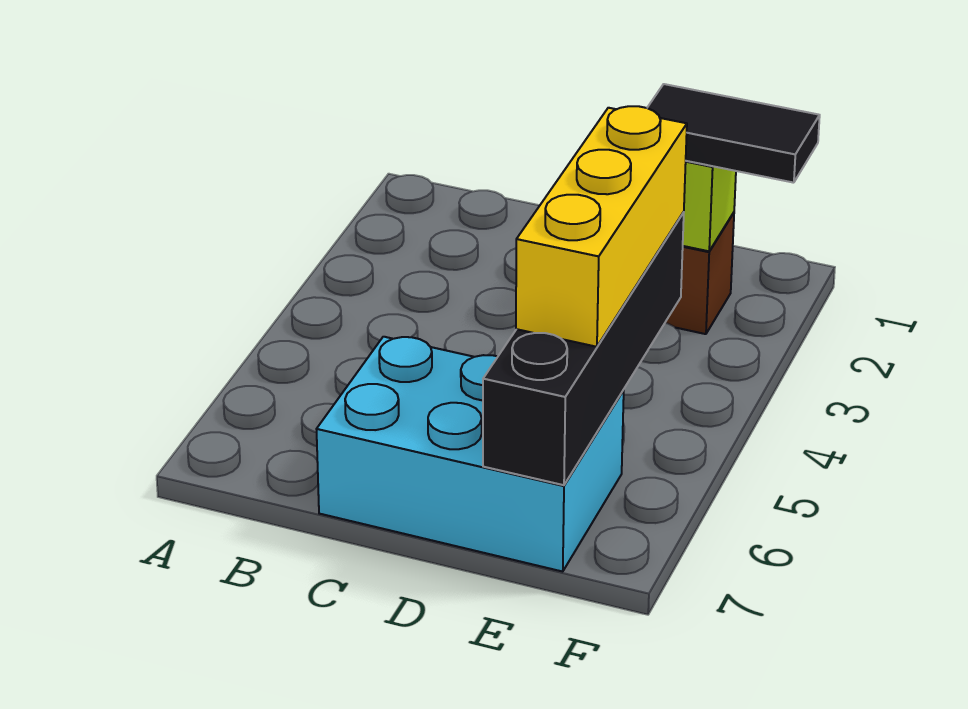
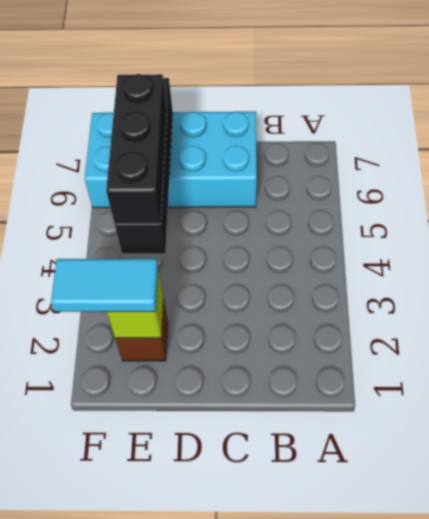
cyan brick C6:E7 level 1 -> cyan brick C6:F7 level 1
black tile E2:F2 level 3 -> cyan tile E2:F2 level 3
yellow brick E4:E6 level 3 -> black brick E4:E6 level 3

